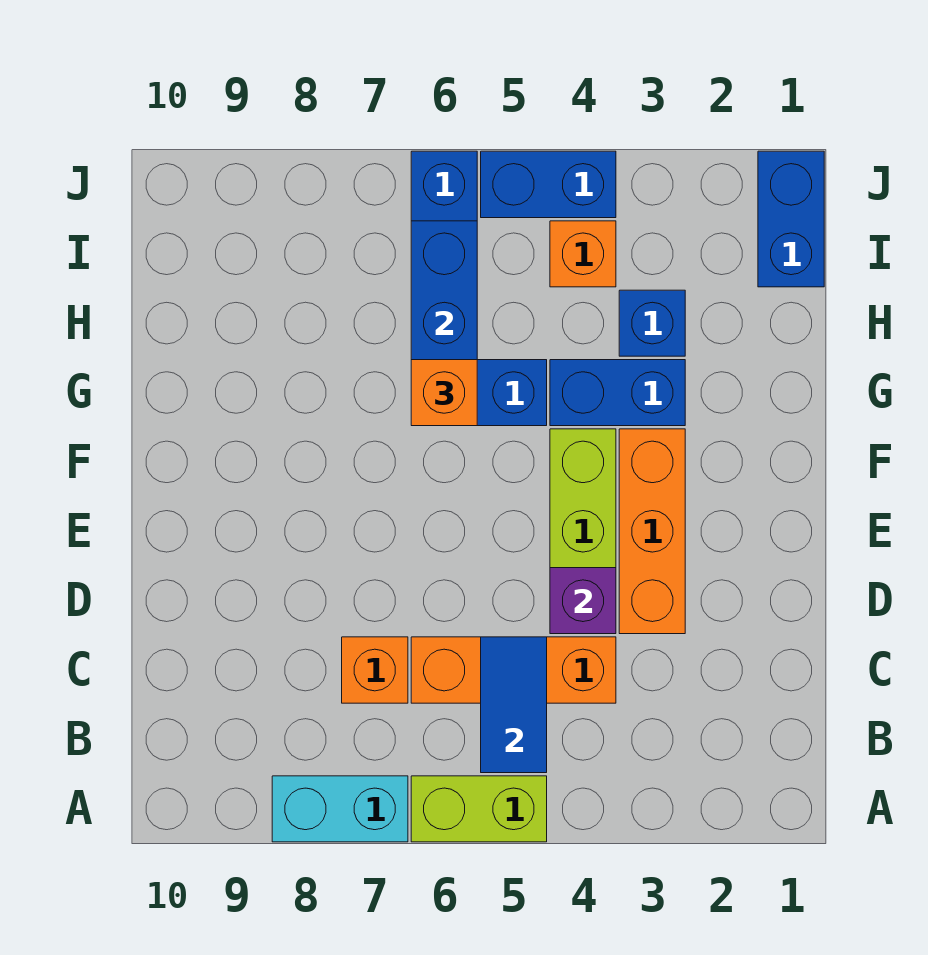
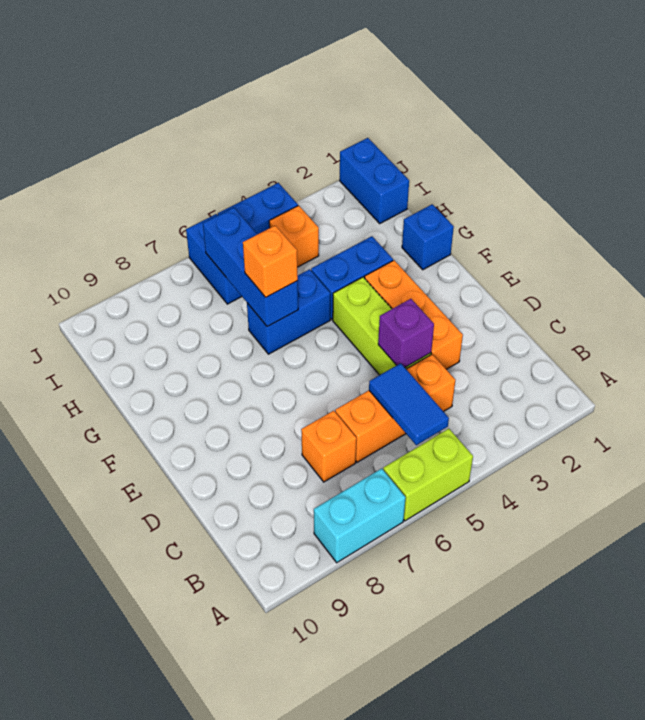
blue brick H3 level 1 -> blue brick G1 level 1

